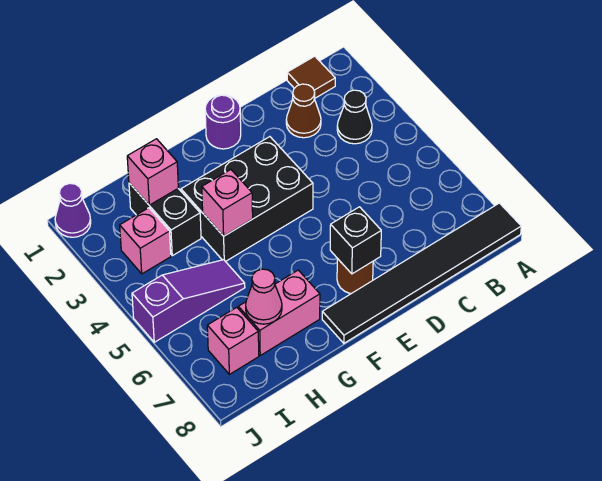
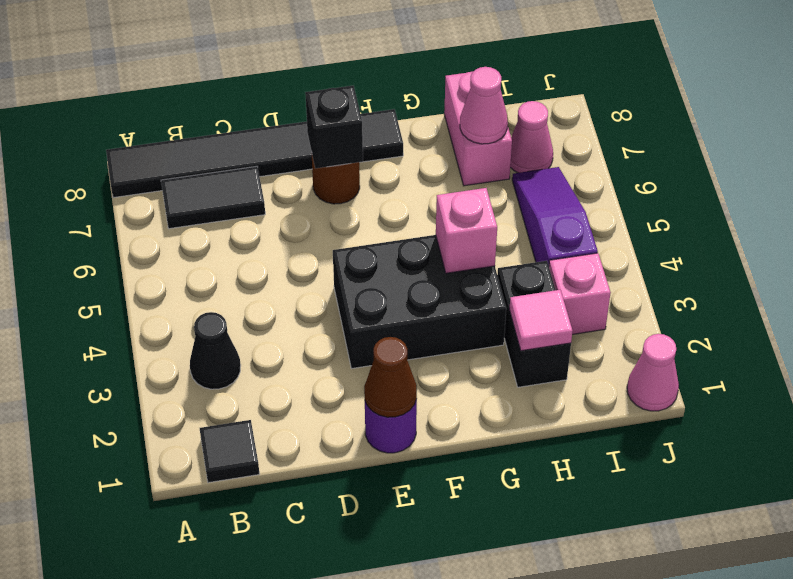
brown tile B1 level 1 -> black tile B1 level 1
none -> black tile B7:C7 level 1
brown cone C2 level 1 -> brown cone E1 level 2
pink brick G7:H7 level 1 -> pink brick H7:H8 level 1
pink brick H2 level 2 -> pink tile H2 level 2
purple slope H5:J5 level 1 top J -> purple slope I4:I6 level 1 top 4
pink brick I7 level 1 -> pink cone I7 level 1
purple cone J1 level 1 -> pink cone J1 level 1

